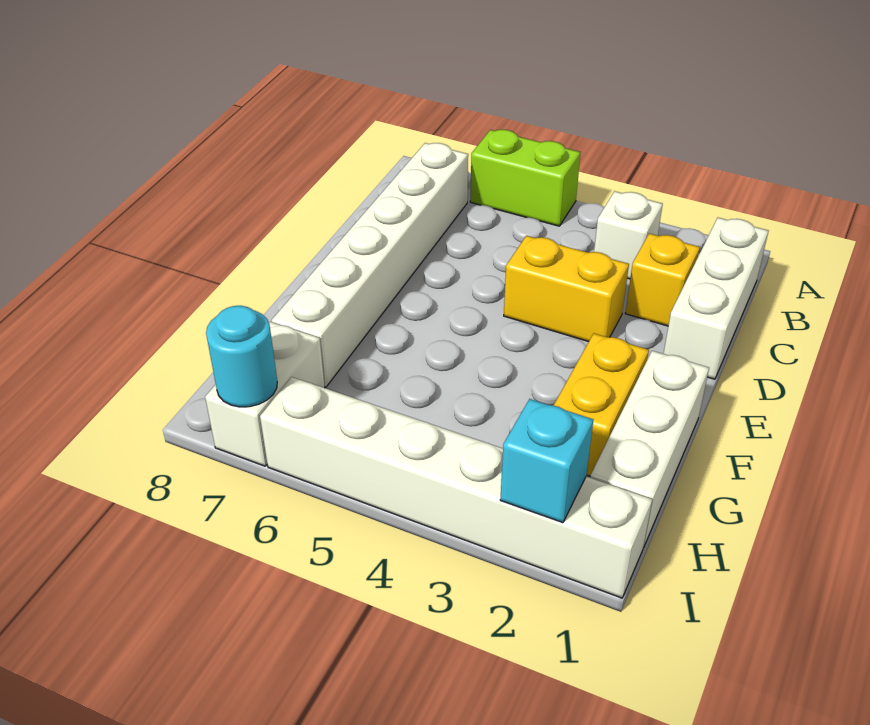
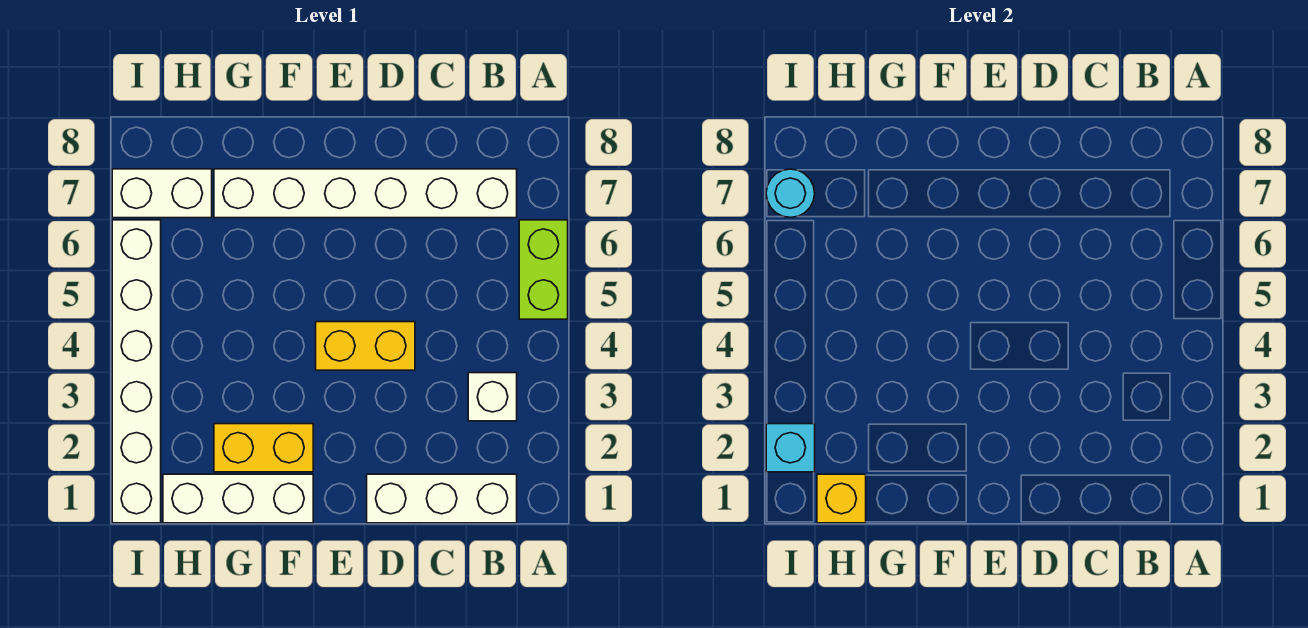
yellow brick C2 level 1 -> yellow brick H1 level 2
yellow brick D3:D4 level 1 -> yellow brick D4:E4 level 1

